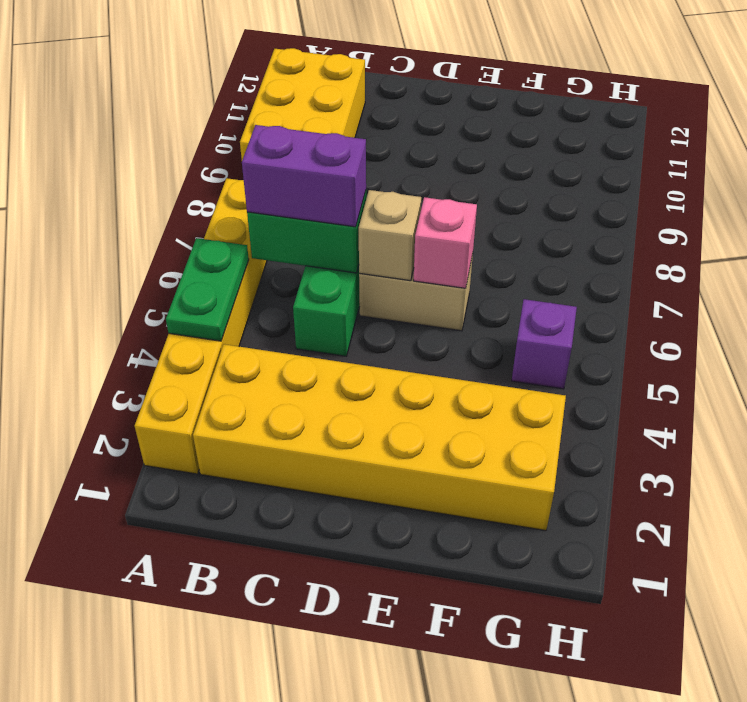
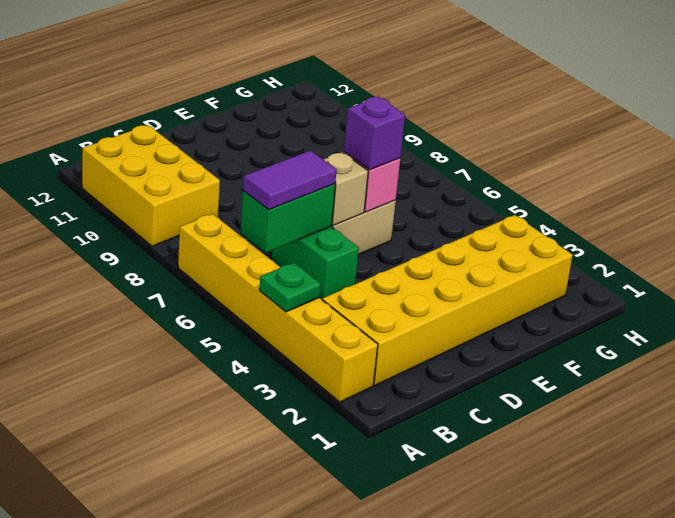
green plate A4:A5 level 2 -> green plate A4 level 2
purple brick B6:C6 level 3 -> purple tile B6:C6 level 3
purple brick G5 level 1 -> purple brick E6 level 3

